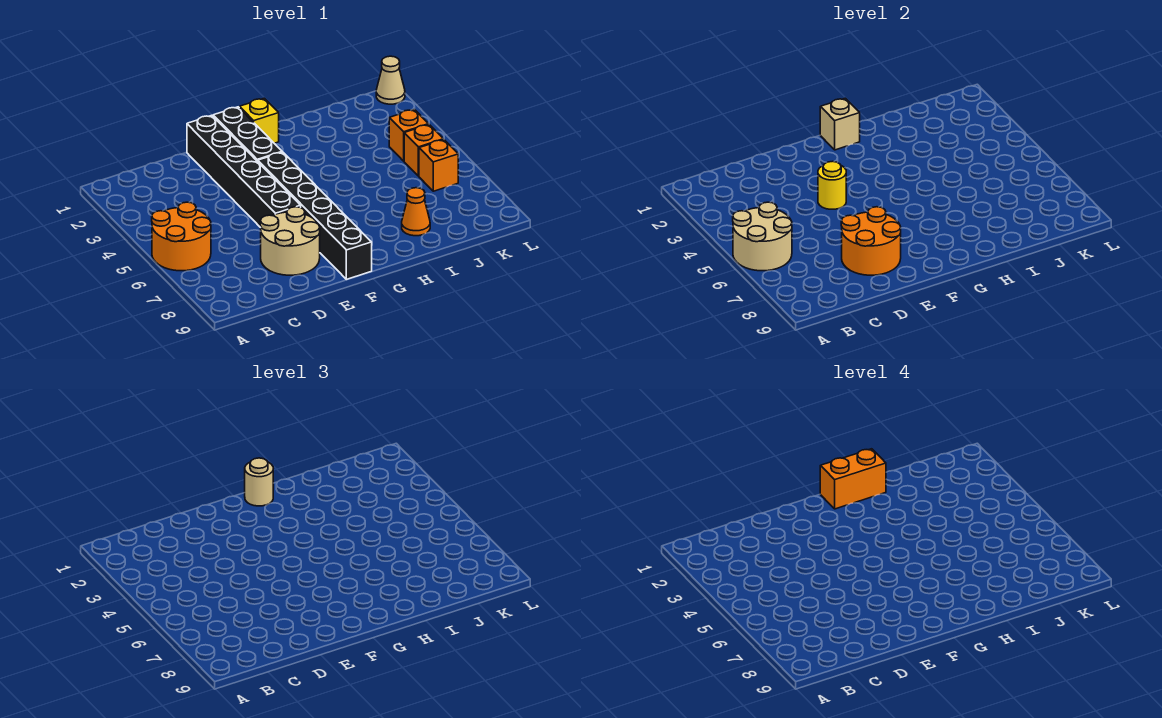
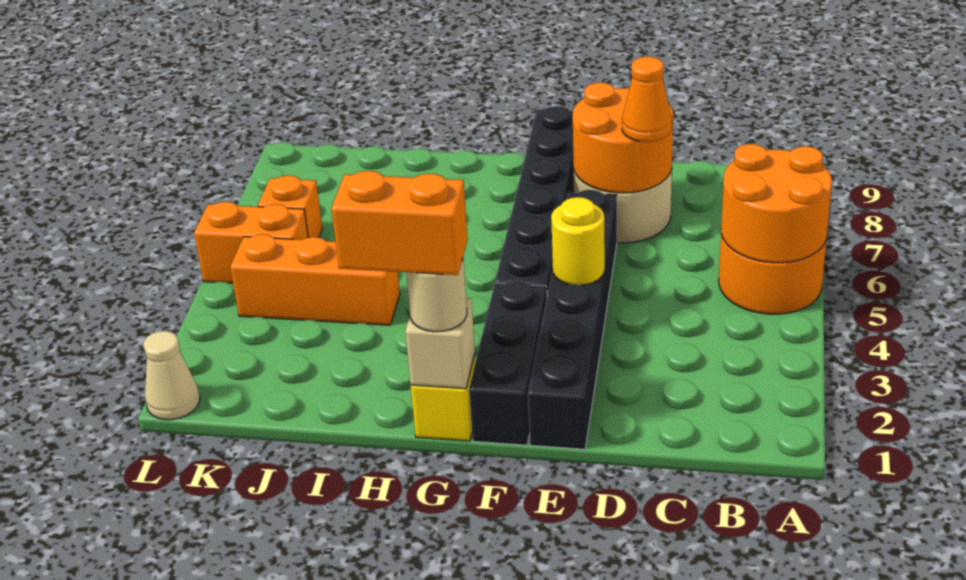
tan round brick A5:B6 level 2 -> orange round brick A5:B6 level 2
orange cone I8 level 1 -> orange cone D7 level 3
orange brick K4 level 1 -> orange brick I4:K4 level 1
orange brick K5 level 1 -> orange brick K5:L5 level 1

